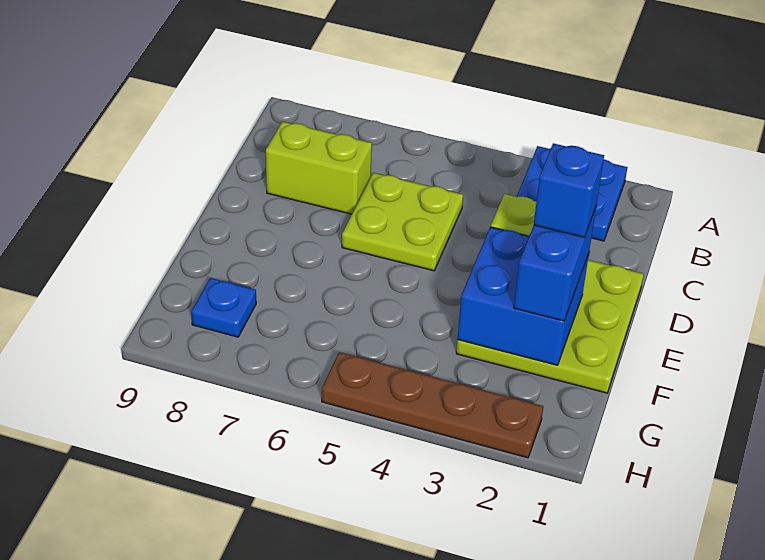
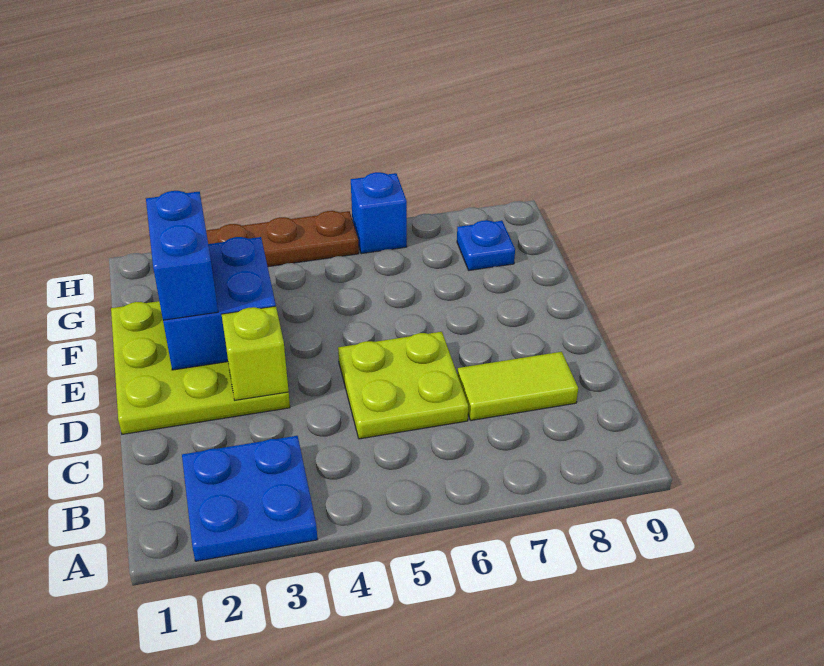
lime brick C7:C8 level 1 -> lime tile C7:C8 level 1
blue brick E2 level 4 -> blue brick H6 level 1

